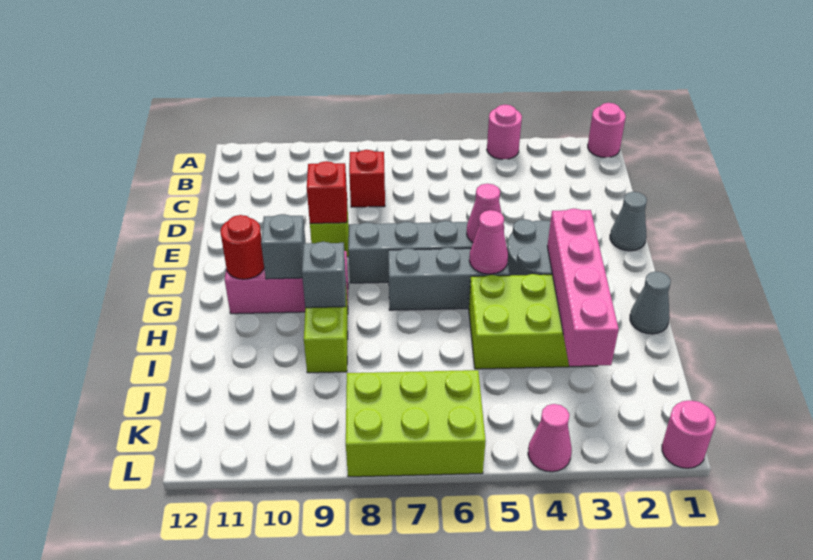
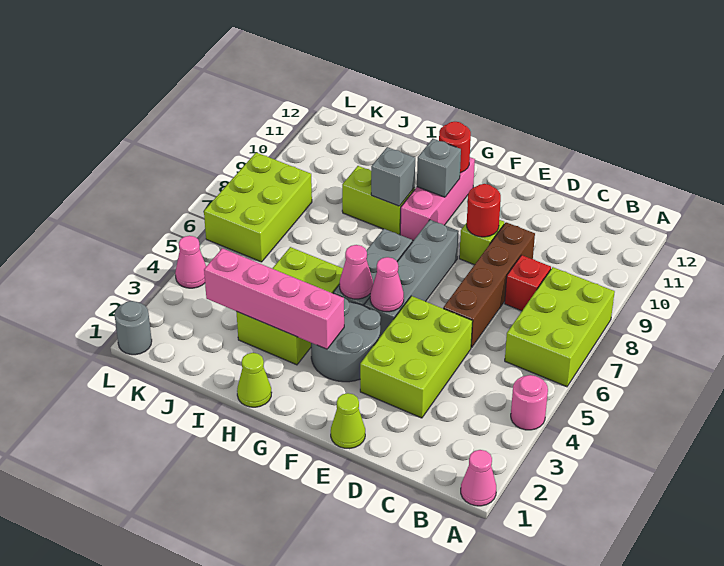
pink round brick A1 level 1 -> pink cone A1 level 1
none -> lime brick A6:B8 level 1
none -> lime brick D3:E5 level 1
none -> brown brick D6:D9 level 1
grey cone E1 level 1 -> lime cone E1 level 1
red brick E9 level 2 -> red round brick E9 level 2
grey cone H1 level 1 -> lime cone H1 level 1
pink round brick L1 level 1 -> grey round brick L1 level 1

